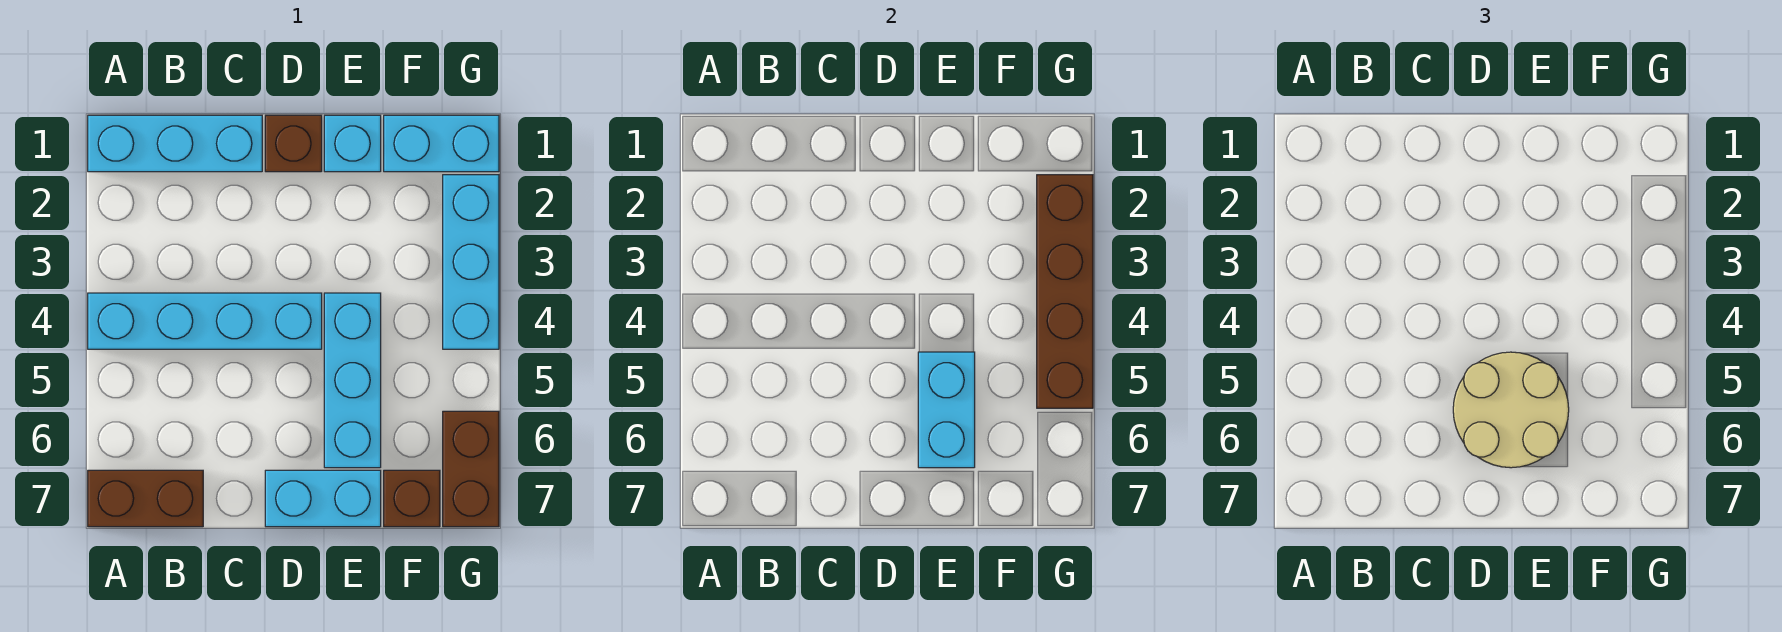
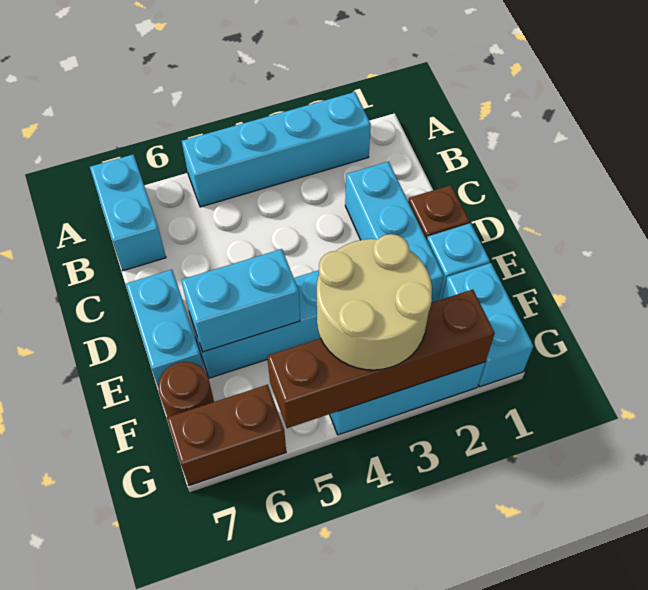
cyan brick A1:C1 level 1 -> cyan brick C2:E2 level 1
cyan brick A4:D4 level 1 -> cyan brick A2:A5 level 1
brown brick A7:B7 level 1 -> cyan brick A7:B7 level 1
tan round brick D5:E6 level 3 -> tan round brick F3:G4 level 3
brown brick F7 level 1 -> brown round brick F7 level 1

